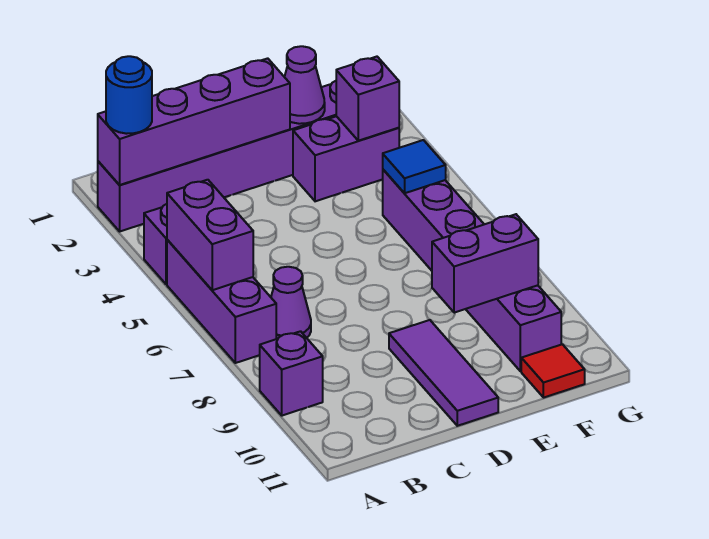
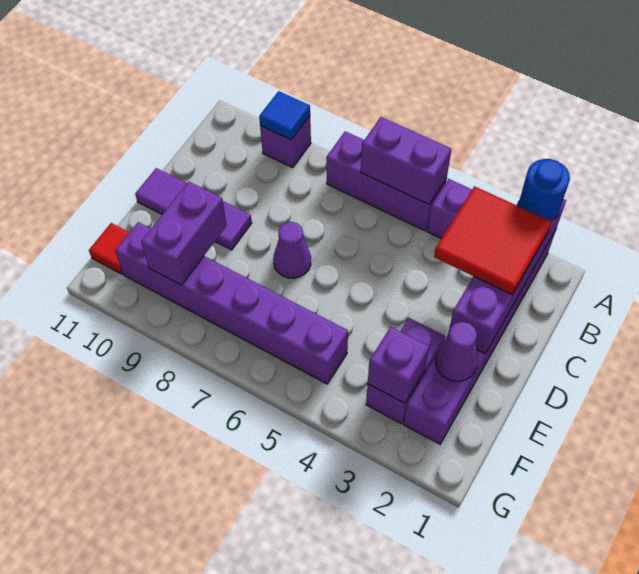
none -> red tile B2:C3 level 3
purple cone B7 level 1 -> purple cone D7 level 1
blue tile F5 level 2 -> blue tile A9 level 2

